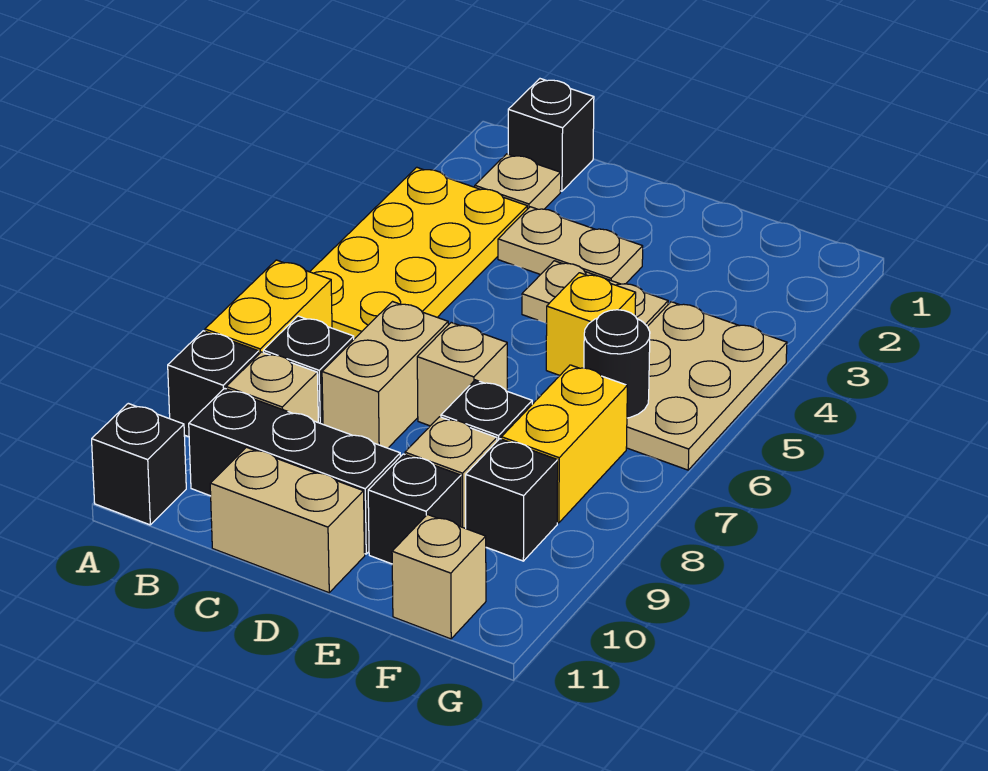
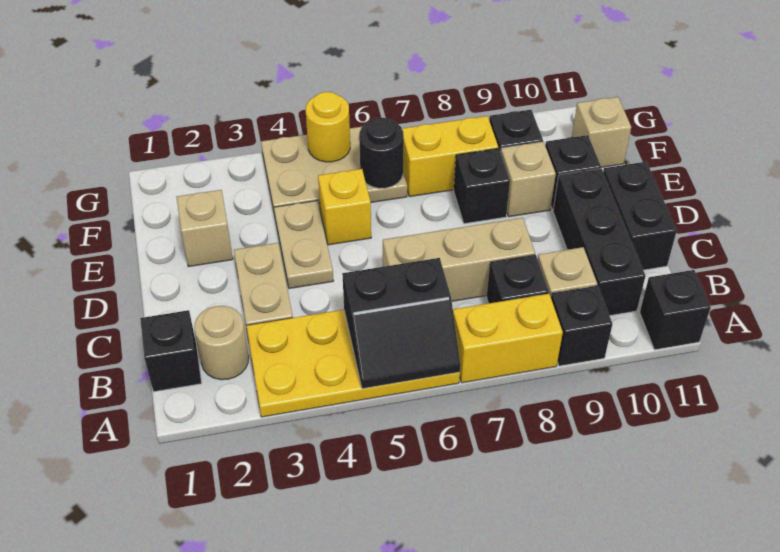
none -> black slope A5:B6 level 2 top B
tan plate B2 level 1 -> tan round brick B2 level 1
tan brick C7:C8 level 1 -> tan brick C6:C8 level 1
tan brick C11:D11 level 1 -> black brick C11:D11 level 1
tan brick D7 level 1 -> tan brick E2 level 1
none -> yellow round brick G5 level 2

